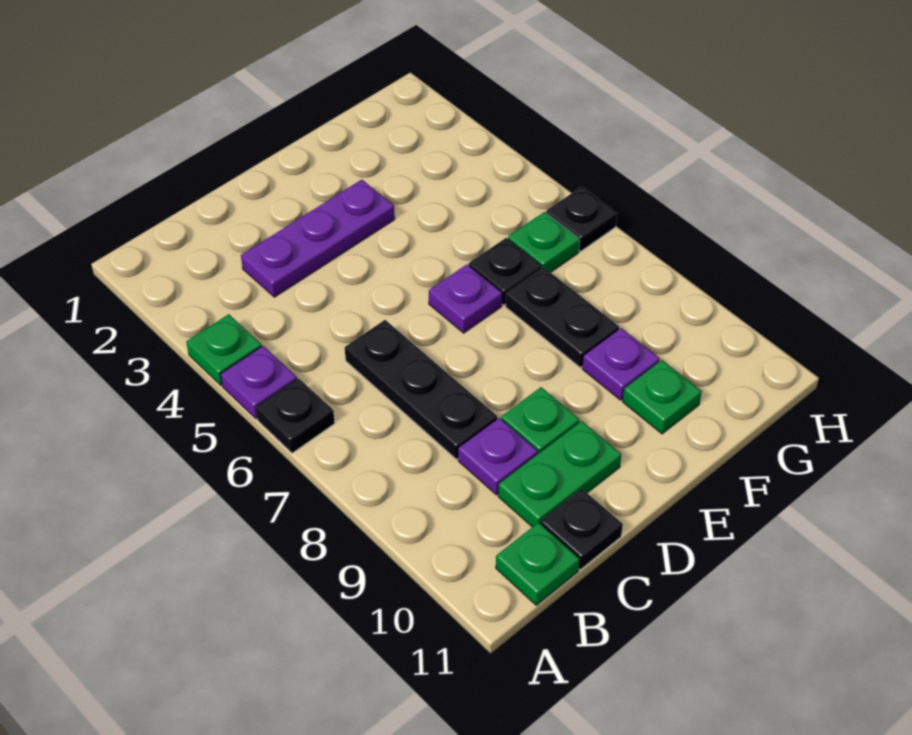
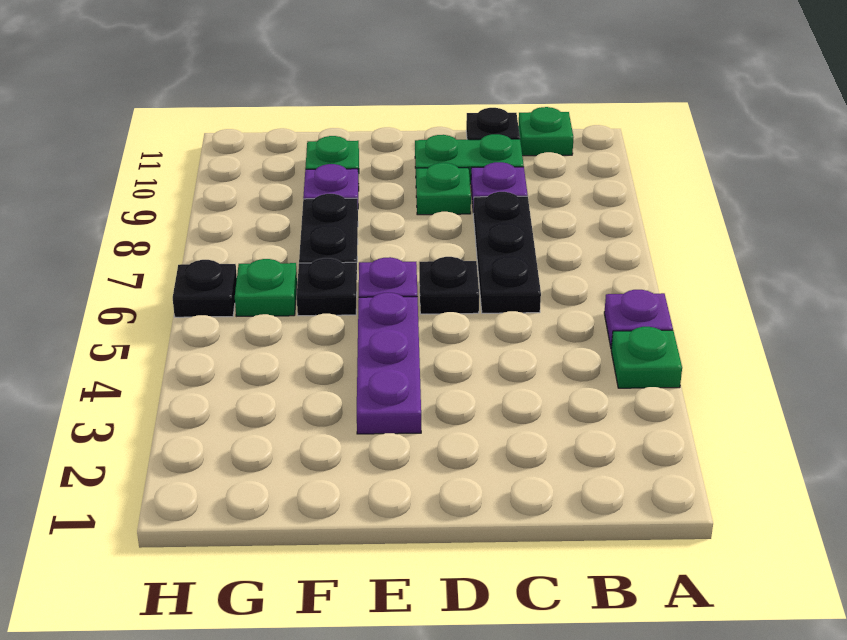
black plate A6 level 1 -> black plate D6 level 1
purple plate C3:E3 level 1 -> purple plate E3:E5 level 1

